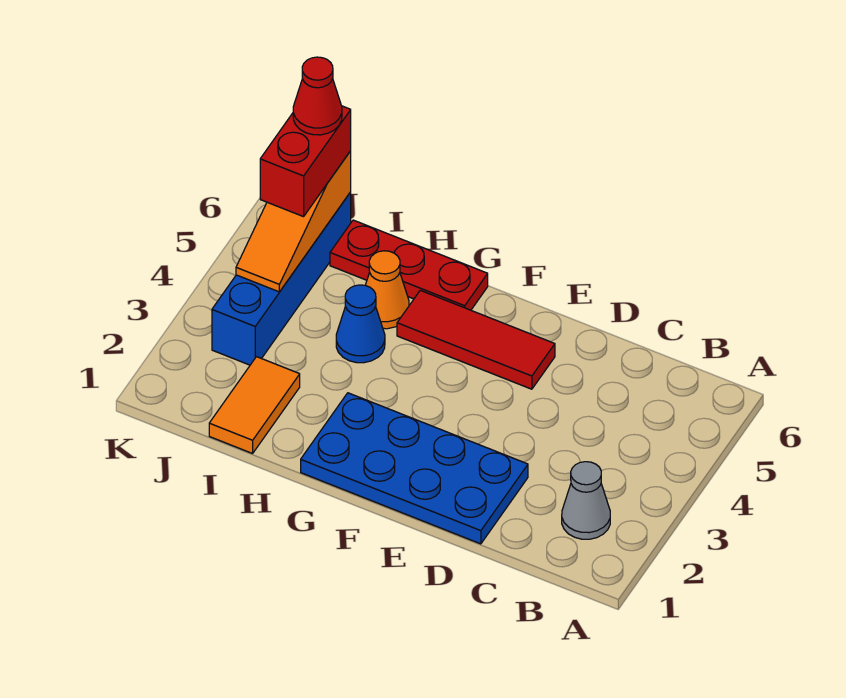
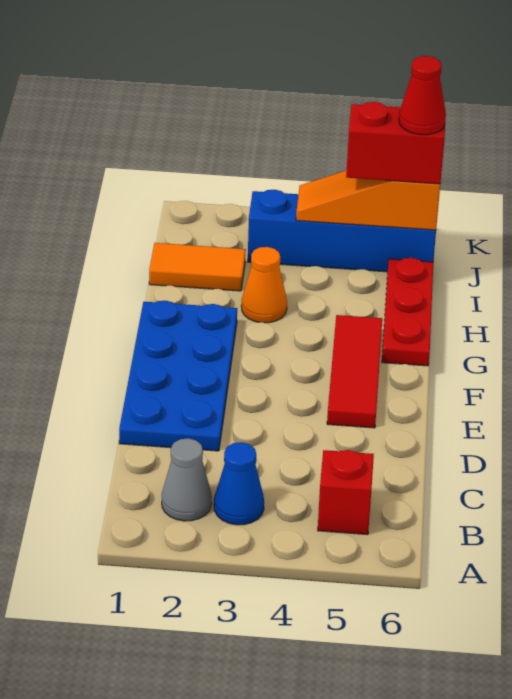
none -> red brick B5 level 1
blue cone H4 level 1 -> blue cone B3 level 1
orange cone H5 level 1 -> orange cone H3 level 1

